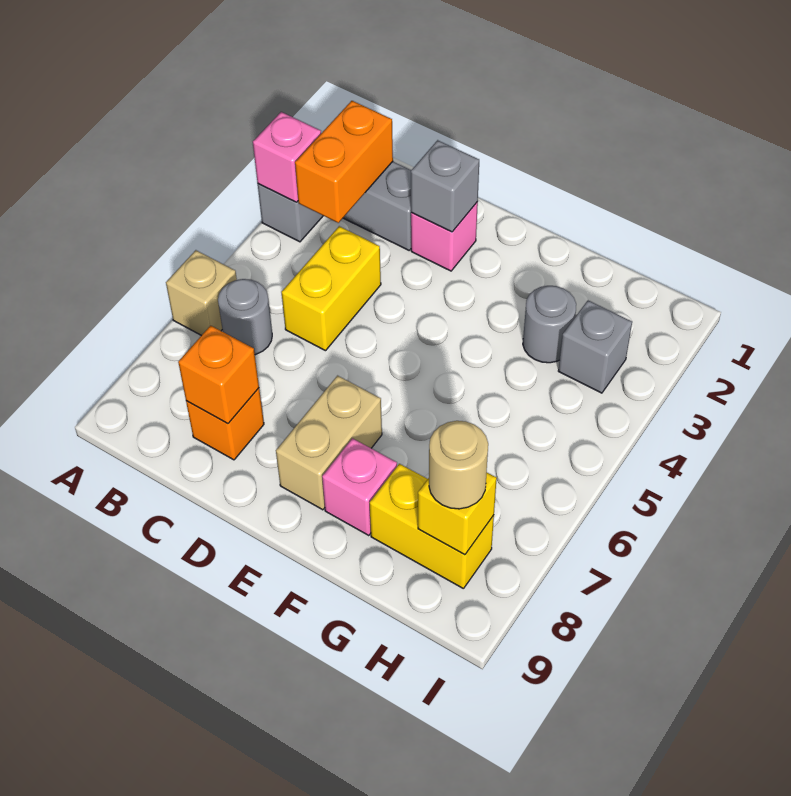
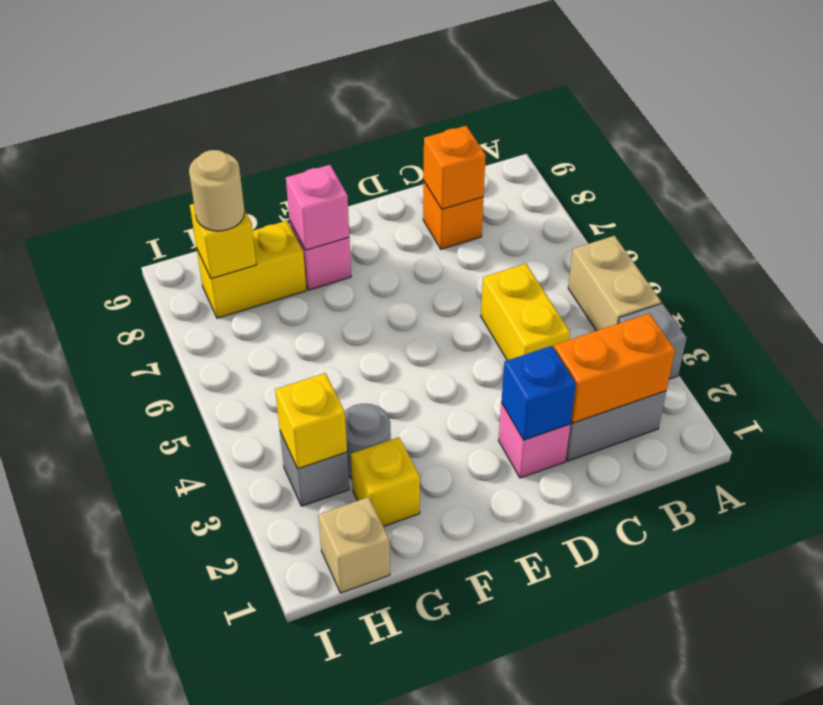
pink brick A3 level 2 -> pink brick F8 level 2
tan brick A6 level 1 -> tan brick H1 level 1
orange brick B2:B3 level 2 -> orange brick B2:C2 level 2
grey round brick B6 level 1 -> none
grey brick D2 level 2 -> blue brick D2 level 2
tan brick E7:E8 level 1 -> tan brick A4:A5 level 1
none -> yellow brick G2 level 1
none -> yellow brick H3 level 2

